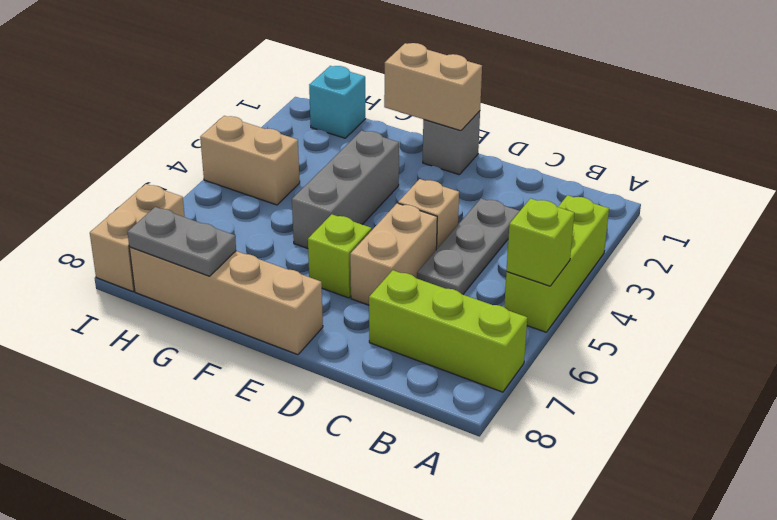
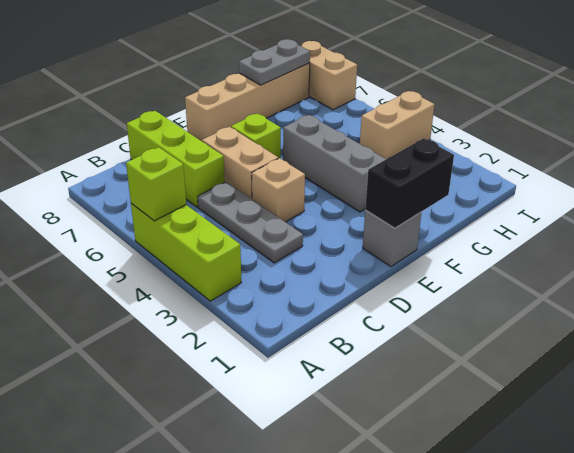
lime brick A7:C7 level 1 -> lime brick C6:C8 level 1
tan brick E1:F1 level 2 -> black brick E1:F1 level 2
cyan brick H1 level 1 -> none

